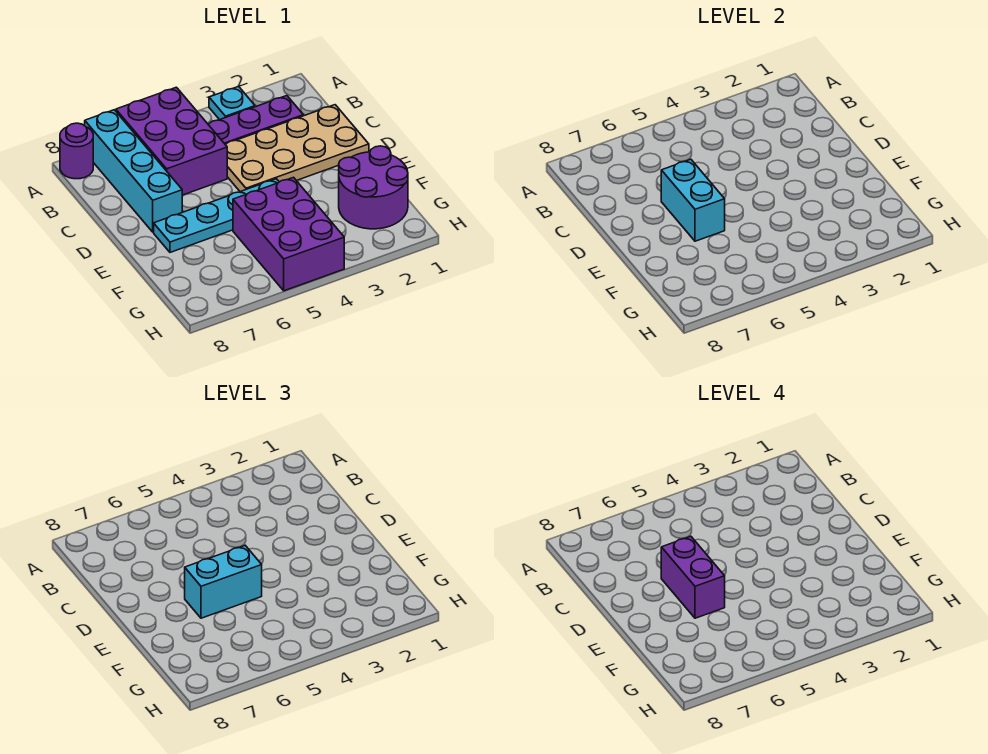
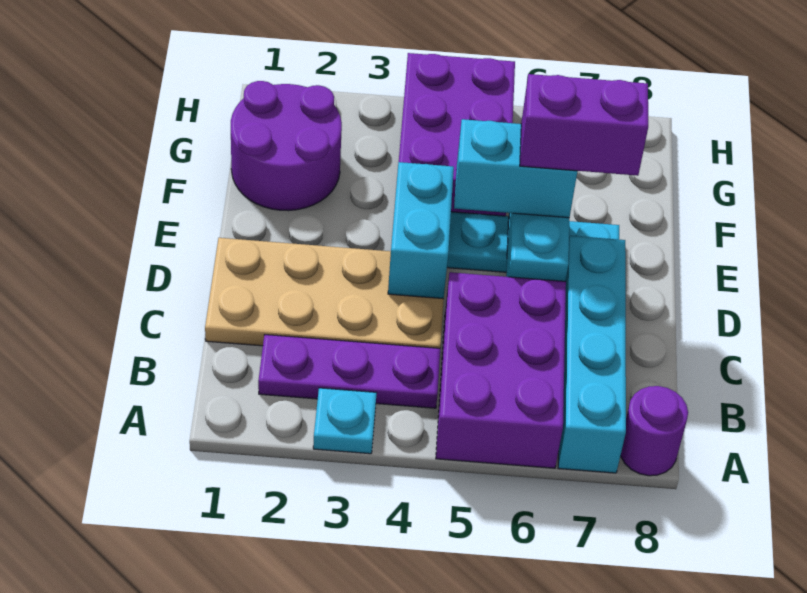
none -> cyan brick D4:E4 level 2
purple brick D6:E6 level 4 -> purple brick E6:E7 level 4

